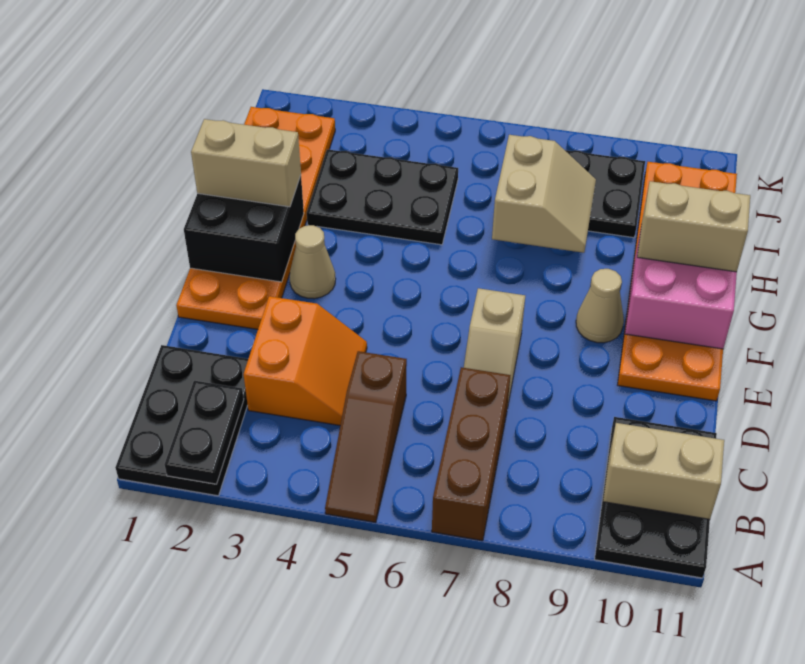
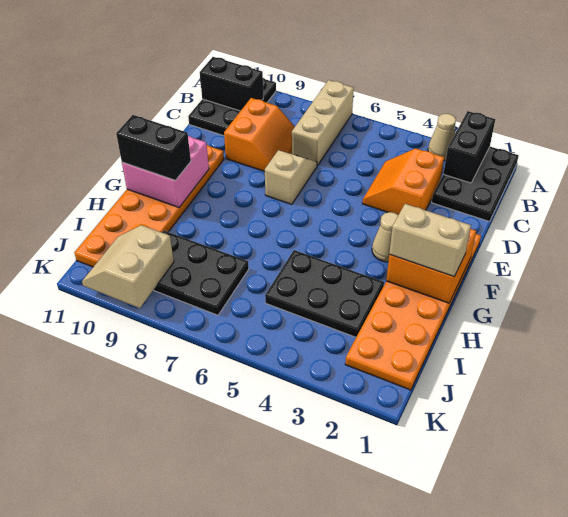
black plate A2:B2 level 2 -> black brick A2:B2 level 2
brown slope A5:C5 level 1 top C -> none
brown brick A7:C7 level 1 -> tan brick A7:C7 level 1
tan brick B10:B11 level 2 -> black brick B10:B11 level 2
none -> orange slope C8:D9 level 1 top 9
black brick F1:G2 level 2 -> orange brick F1:G2 level 2
tan cone F9 level 1 -> tan cone A3 level 1
tan brick G10:G11 level 3 -> black brick G10:G11 level 3
tan slope H7:I8 level 2 top 7 -> tan slope J9:K10 level 2 top 9

